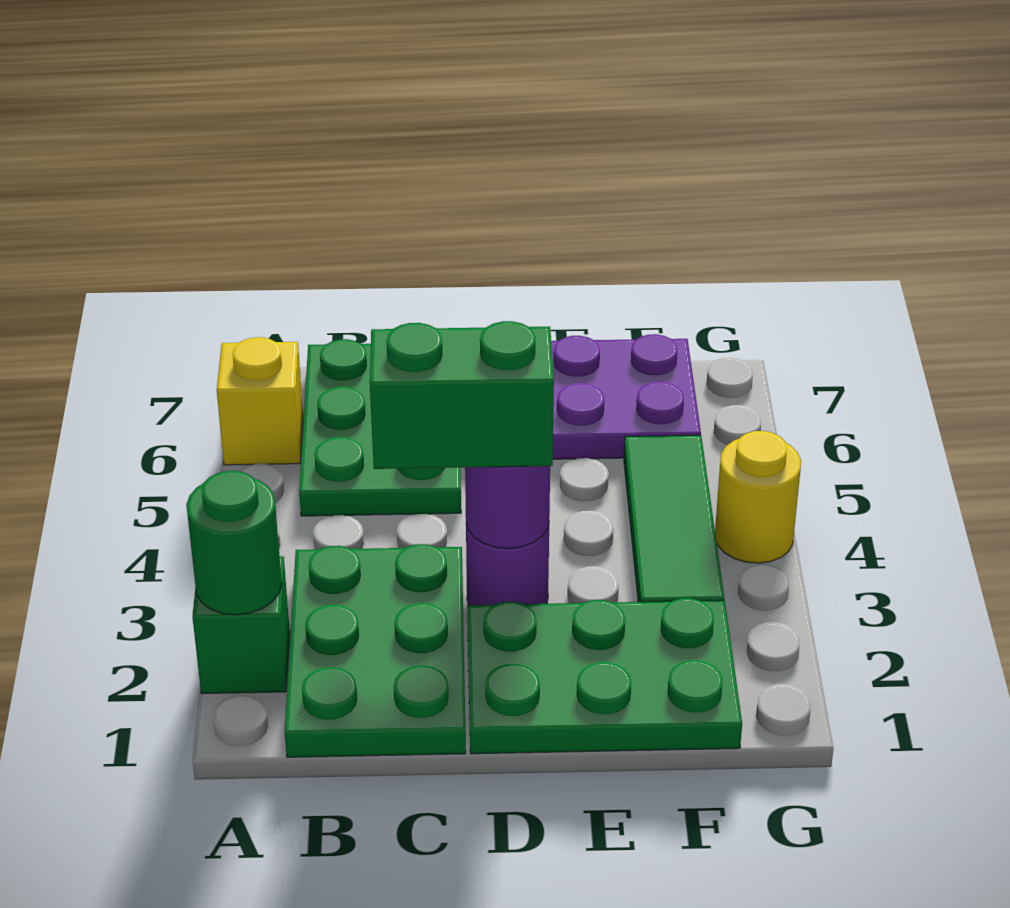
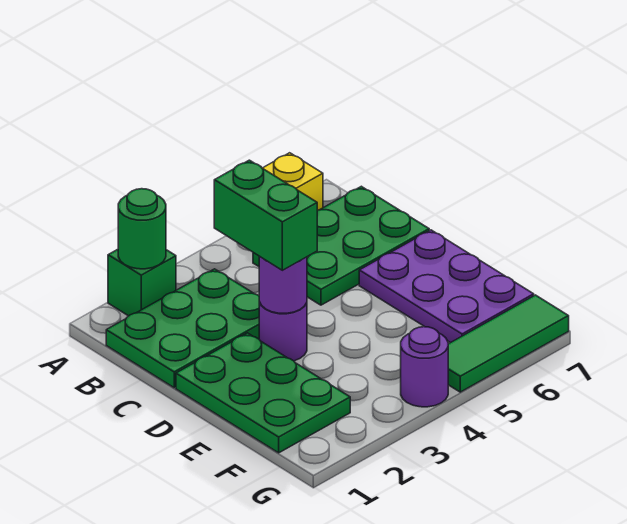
green tile F3:F5 level 1 -> green tile G5:G7 level 1
yellow round brick G4 level 1 -> purple round brick G4 level 1

